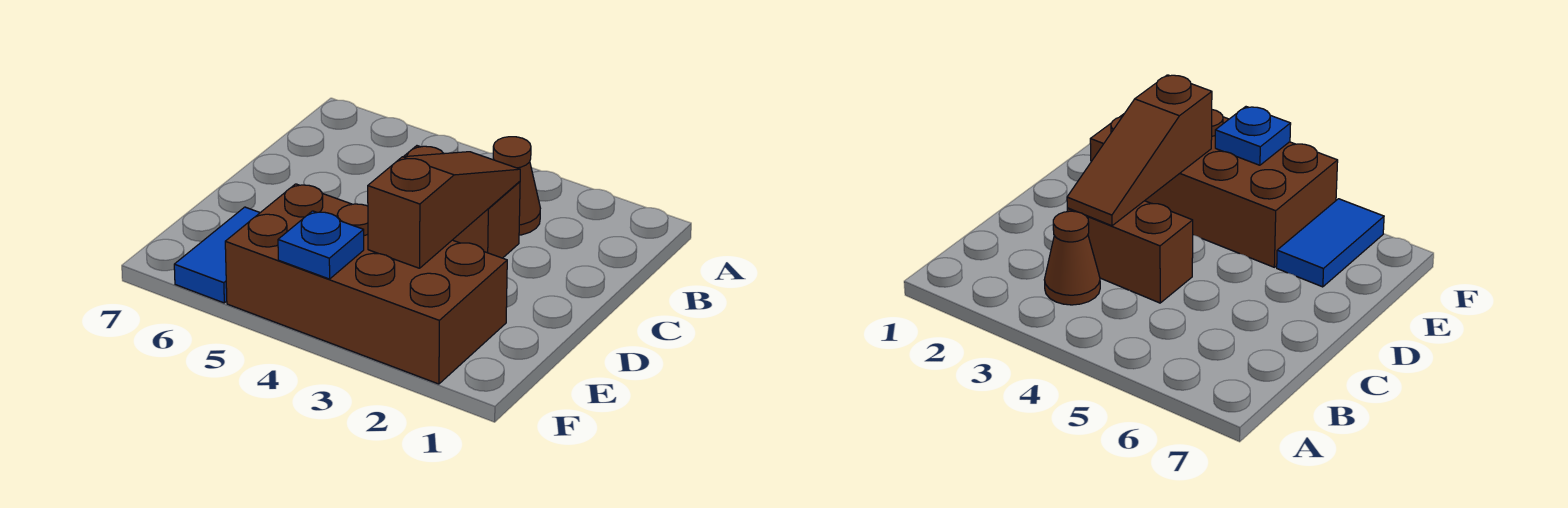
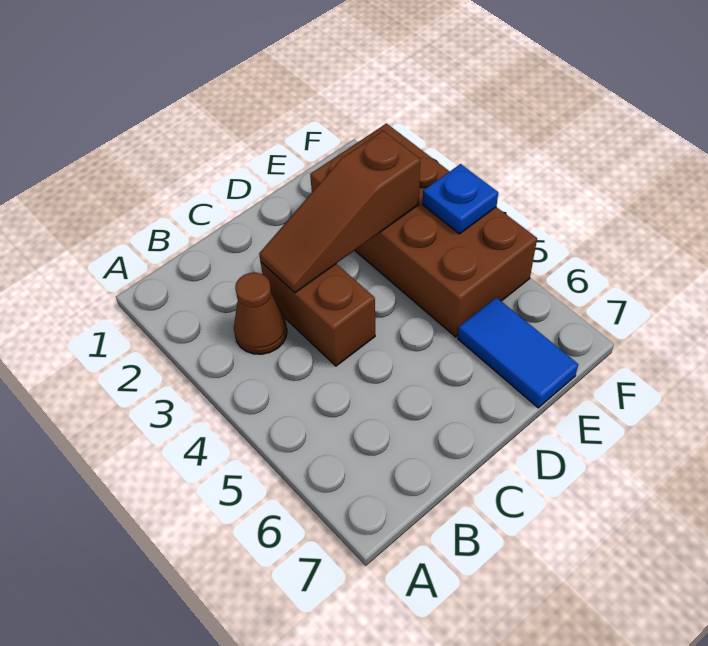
blue tile E6:F6 level 1 -> blue tile E6:E7 level 1

